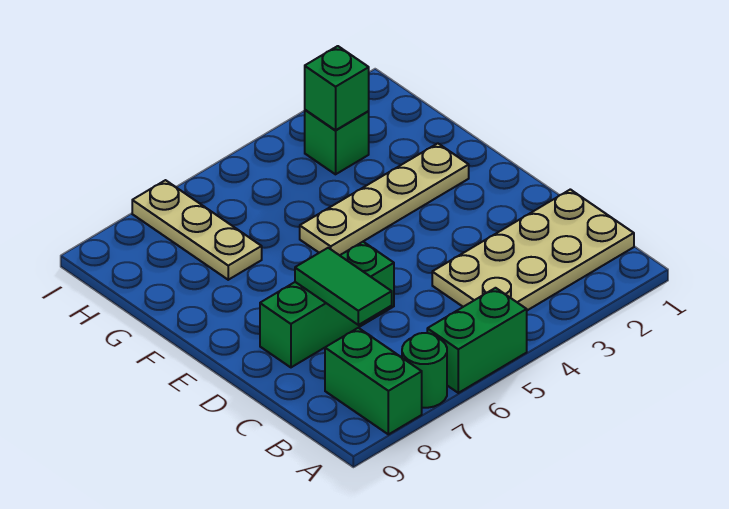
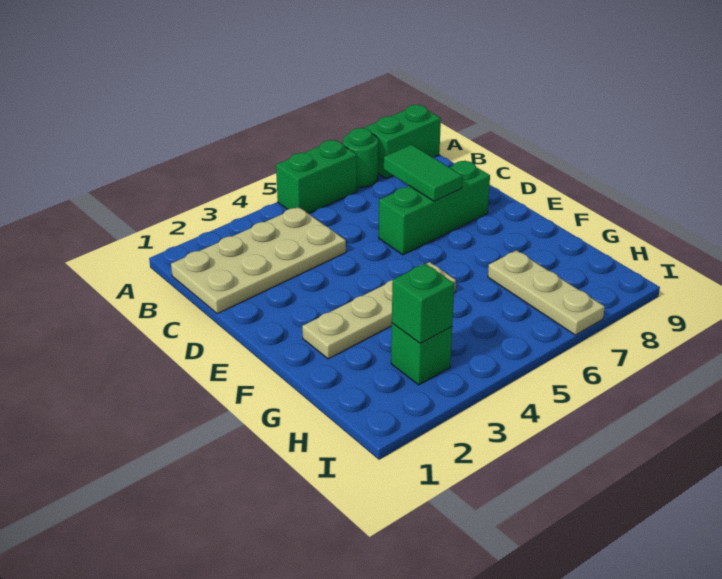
green brick A8:B8 level 1 -> green brick A8:A9 level 1

